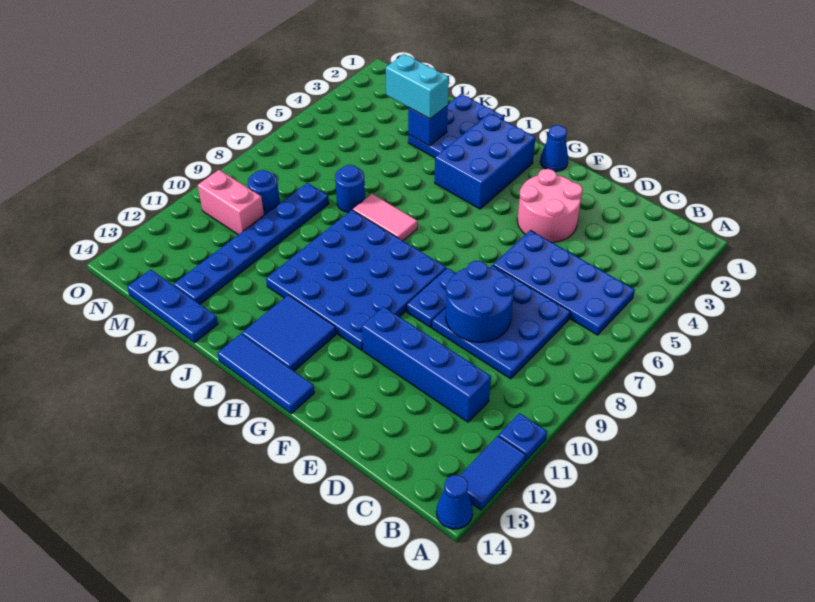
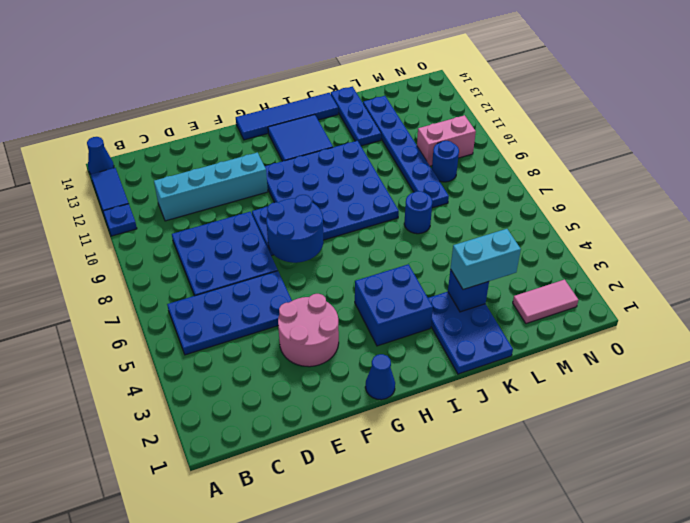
blue brick C11:F11 level 1 -> cyan brick C11:F11 level 1
blue round brick D8:E9 level 2 -> blue round brick F7:G8 level 2
blue tile G14:I14 level 1 -> blue tile G14:J14 level 1
blue brick H2:I4 level 1 -> blue brick H3:I4 level 1
pink tile I7:J7 level 1 -> pink tile M2:N2 level 1
blue plate K14:M14 level 1 -> blue plate K12:K14 level 1

